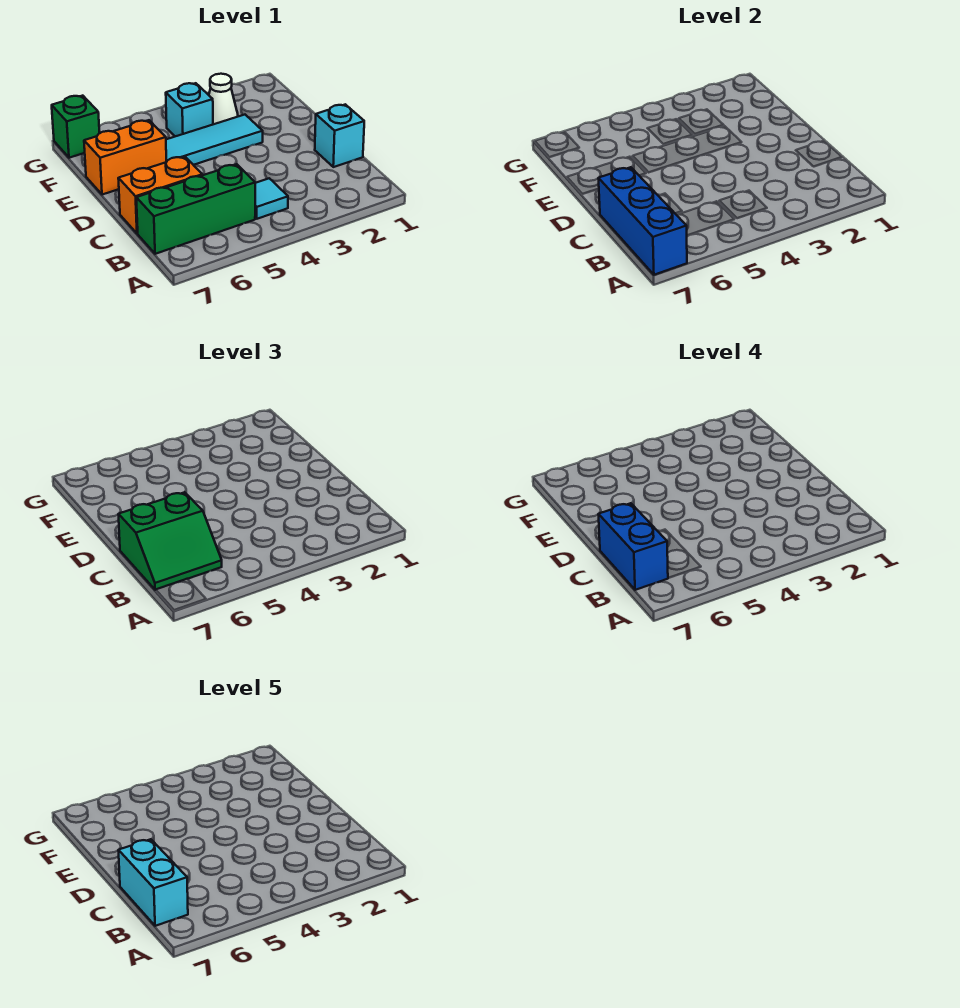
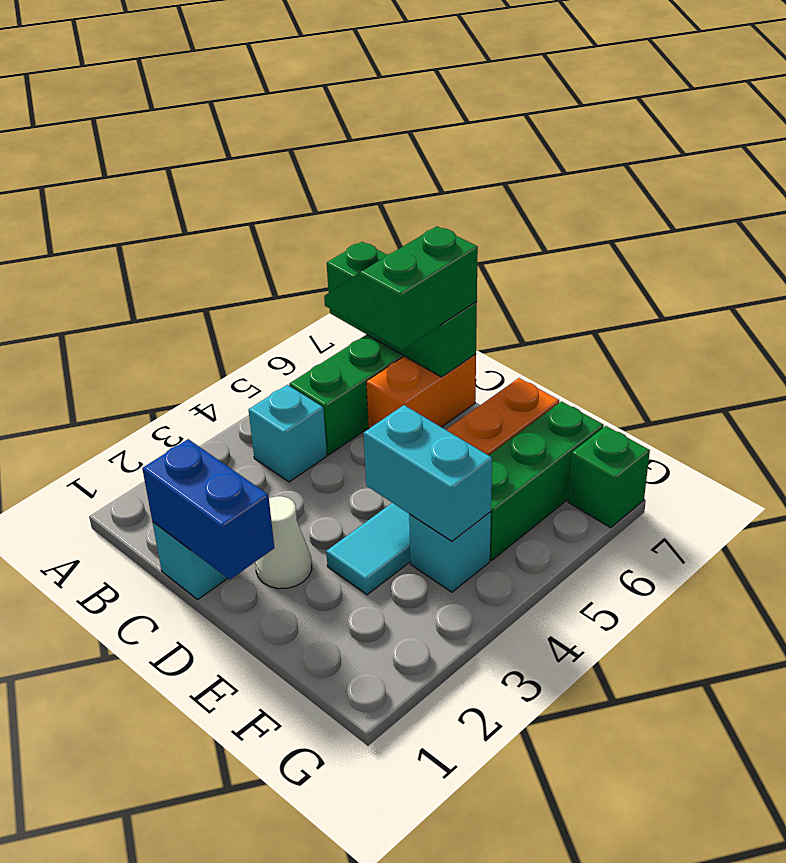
blue brick A7:C7 level 2 -> green brick A7:C7 level 2
cyan tile B4 level 1 -> cyan brick B4 level 1
blue brick B7:C7 level 4 -> blue brick C1:D1 level 2
cyan brick B7:C7 level 5 -> cyan brick E4:F4 level 2
white cone F3 level 1 -> white cone D2 level 1
none -> green brick F5:F7 level 1

